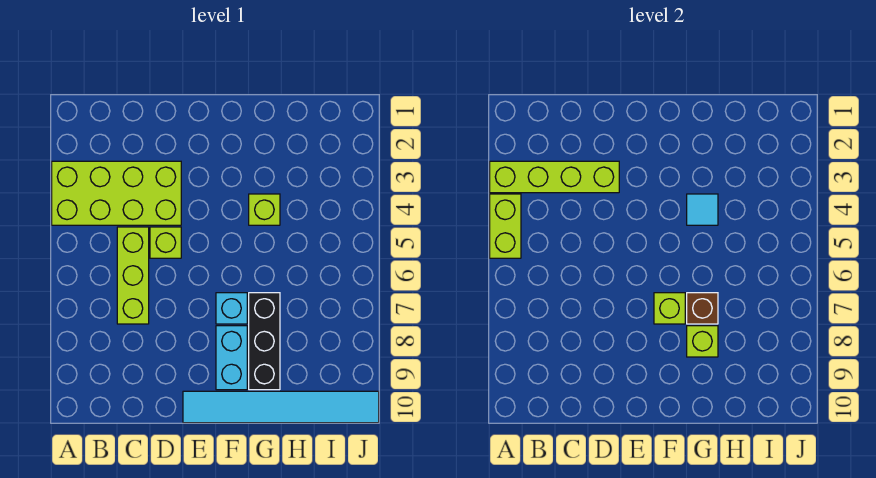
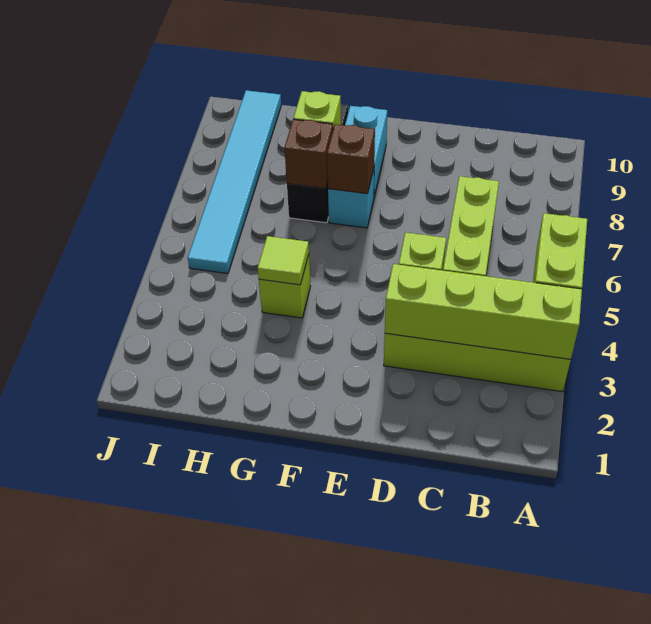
cyan tile E10:J10 level 1 -> cyan tile I5:I10 level 1
lime brick F7 level 2 -> brown brick F7 level 2
cyan tile G4 level 2 -> lime tile G4 level 2

